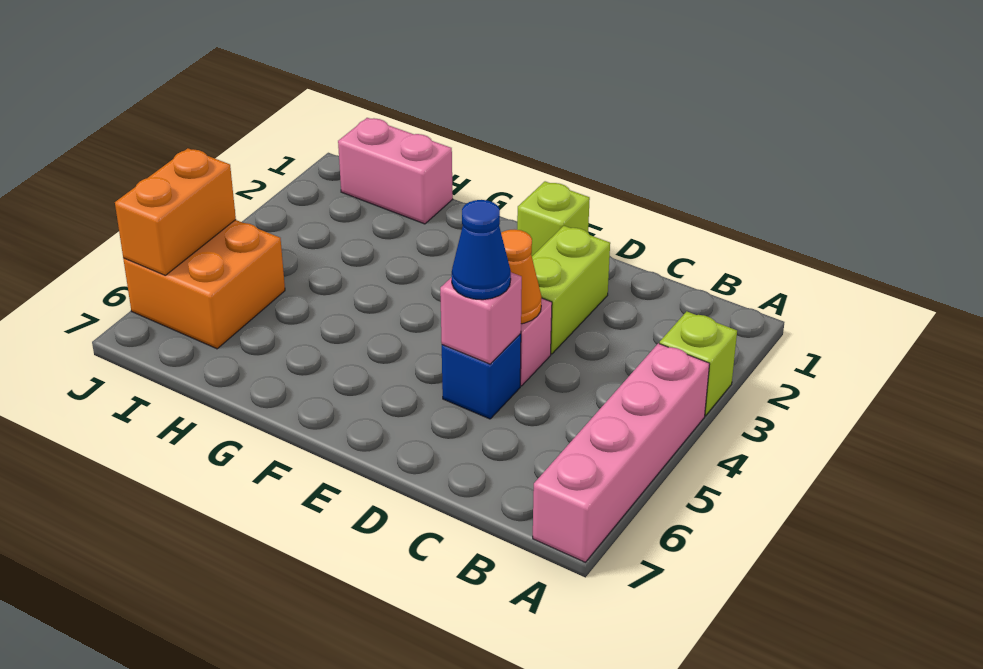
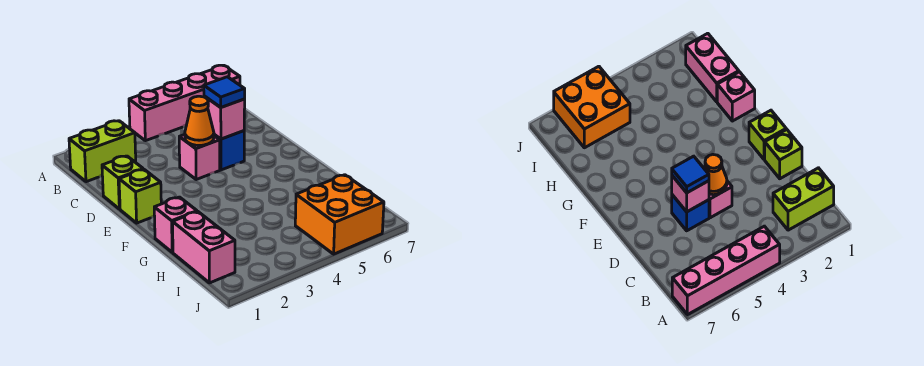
lime brick A3 level 1 -> lime brick D1 level 1
lime brick D2:D3 level 1 -> lime brick B1:B2 level 1
blue cone D5 level 3 -> blue tile D5 level 3
none -> pink brick G1 level 1
orange brick J5:J6 level 2 -> none

